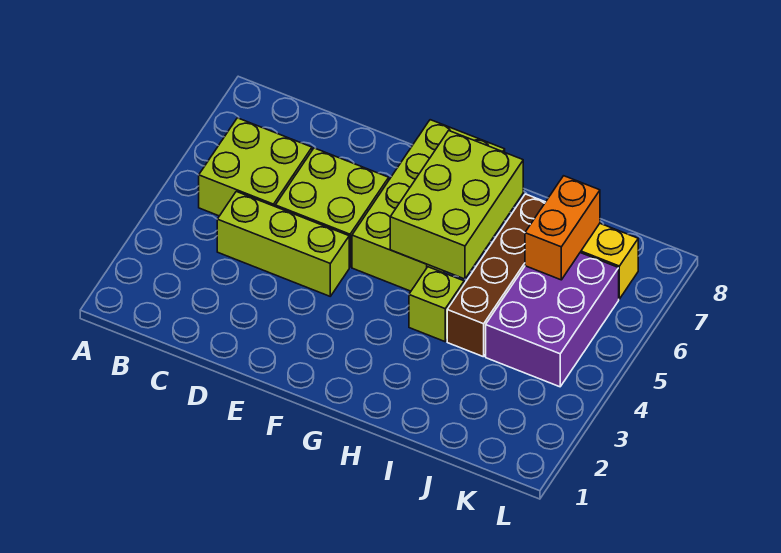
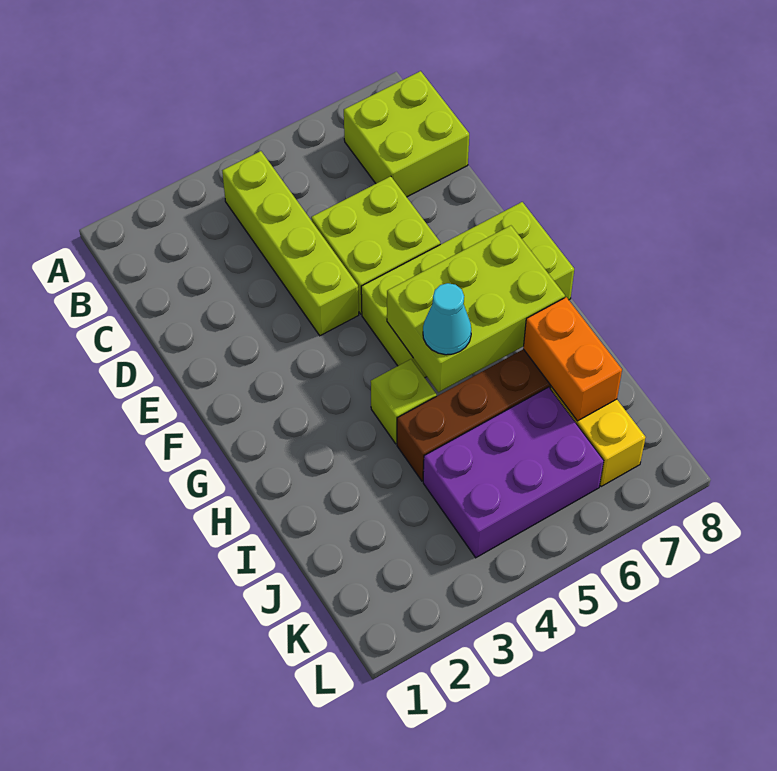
lime brick B5:C6 level 1 -> lime brick B7:C8 level 1
lime brick C4:E4 level 1 -> lime brick B4:E4 level 1
none -> cyan cone H5 level 3
orange brick J6:J7 level 2 -> orange brick I7:J7 level 2

